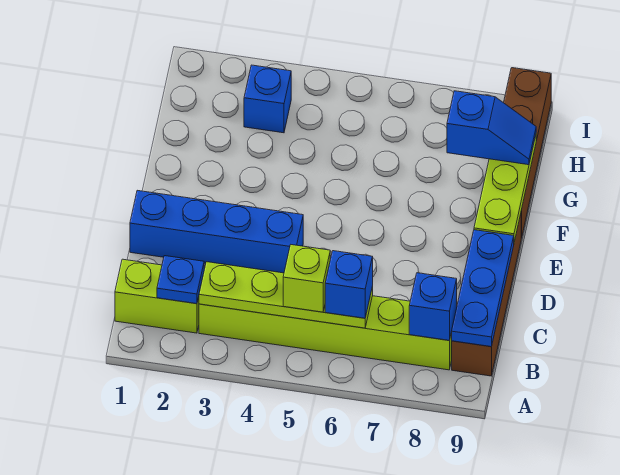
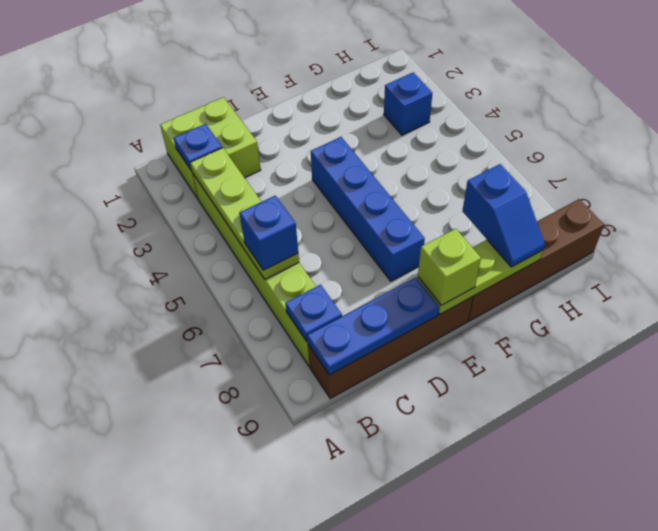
lime brick B1:B2 level 1 -> lime brick B1:C2 level 1
lime brick B5 level 3 -> lime brick E9 level 3
blue brick B8 level 2 -> blue plate B8 level 2
blue brick D1:D4 level 1 -> blue brick E4:E7 level 1

